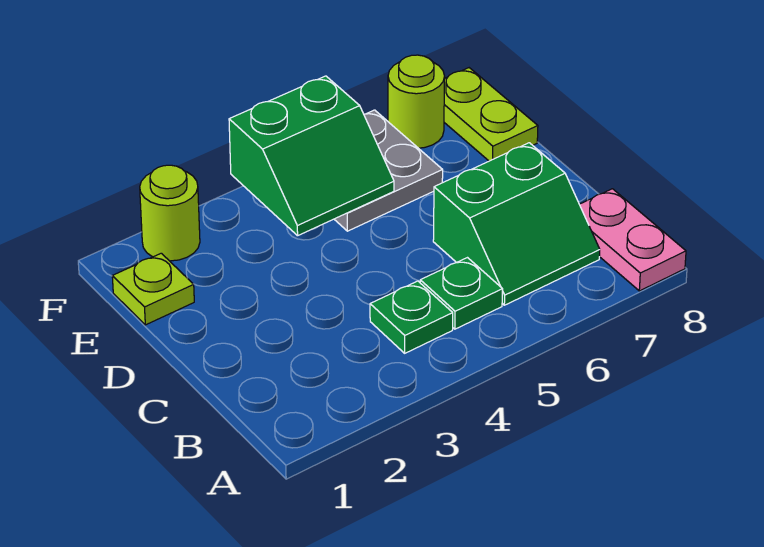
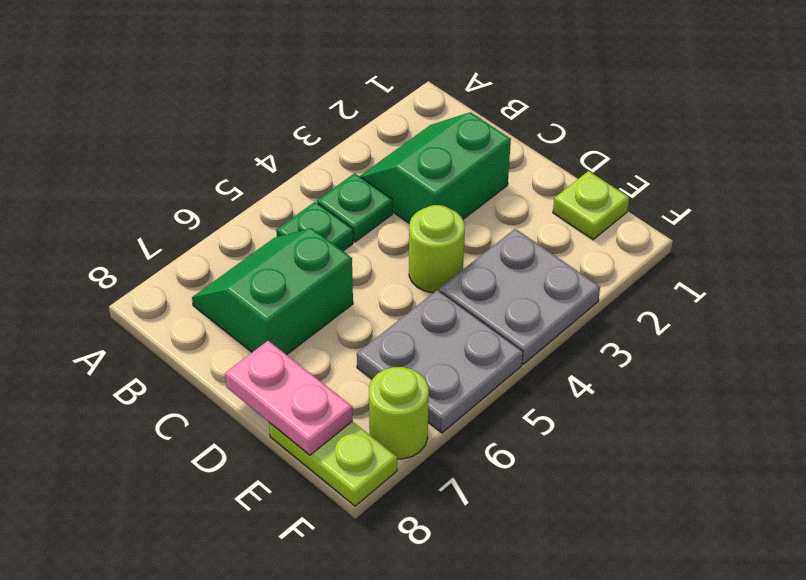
pink plate A8:B8 level 1 -> pink plate D8:E8 level 2
none -> grey plate E3:F4 level 1
green slope E4:F5 level 2 top F -> green slope B2:C3 level 1 top C
lime round brick F2 level 1 -> lime round brick D4 level 1

